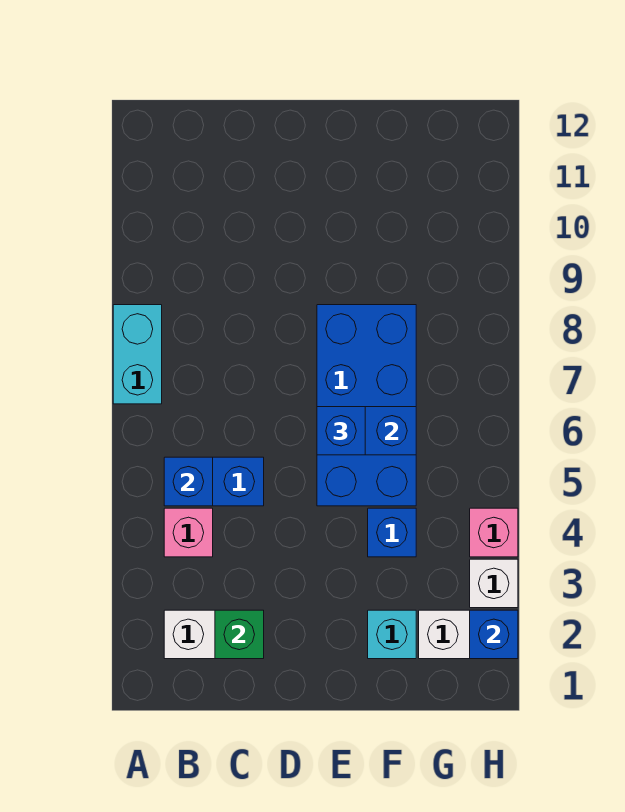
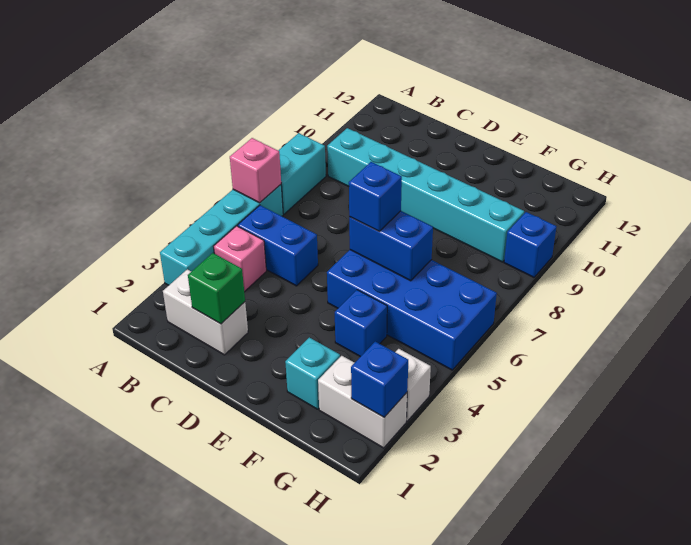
none -> cyan brick A3:A6 level 1
blue brick B5 level 2 -> blue brick H9 level 1
none -> cyan brick B9:G9 level 1
blue brick E5:F8 level 1 -> blue brick E5:H6 level 1
pink brick H4 level 1 -> pink brick A6 level 2

